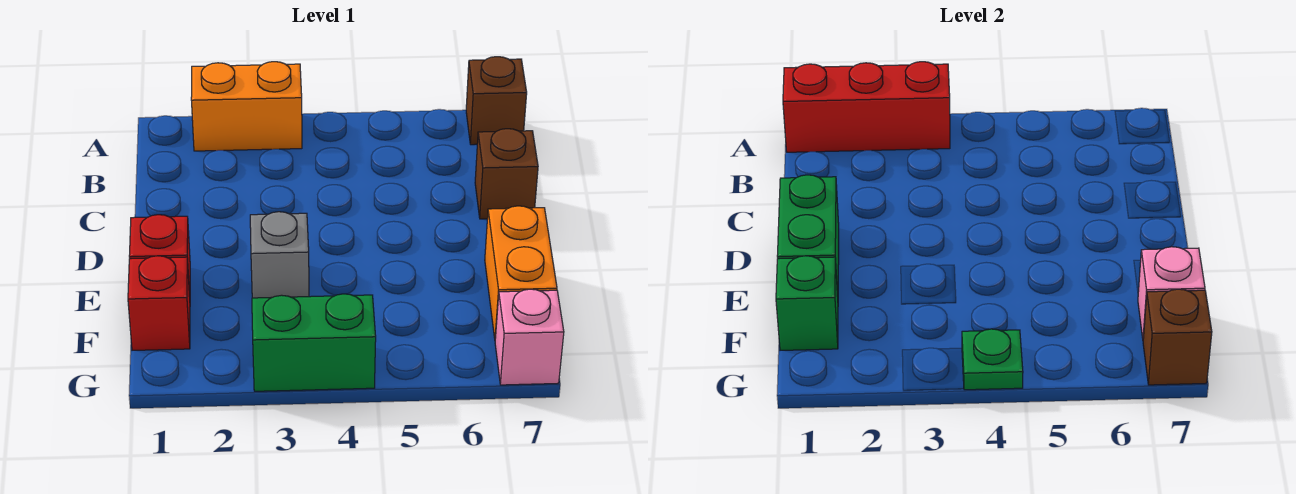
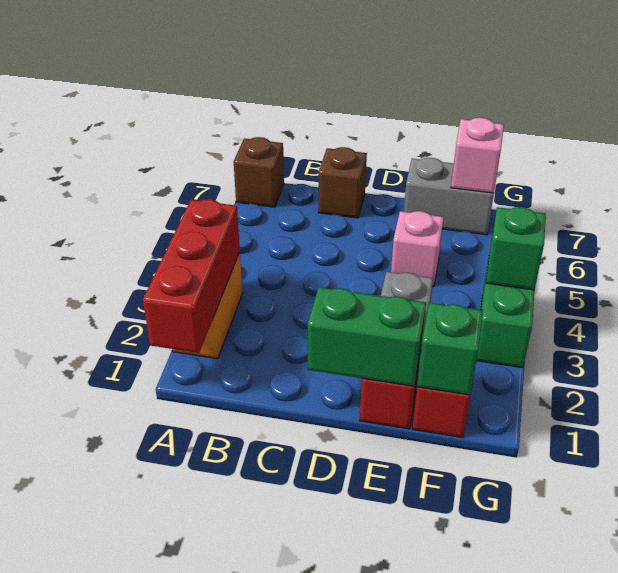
orange brick E7:F7 level 1 -> grey brick E7:F7 level 1
green plate G4 level 2 -> green brick G4 level 2
pink brick G7 level 1 -> pink brick E5 level 1
brown brick G7 level 2 -> none

